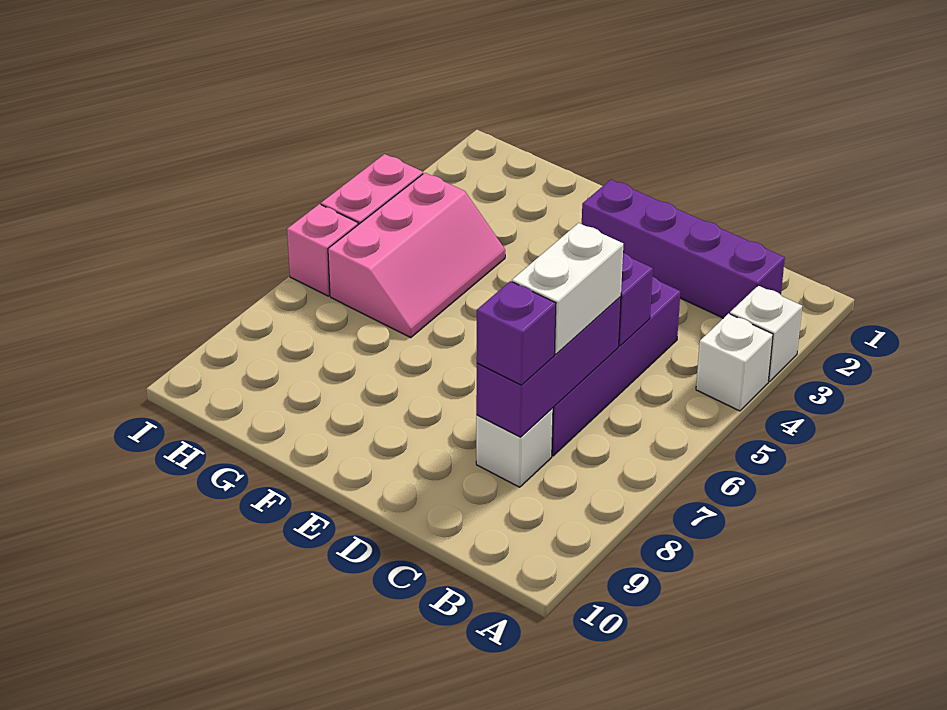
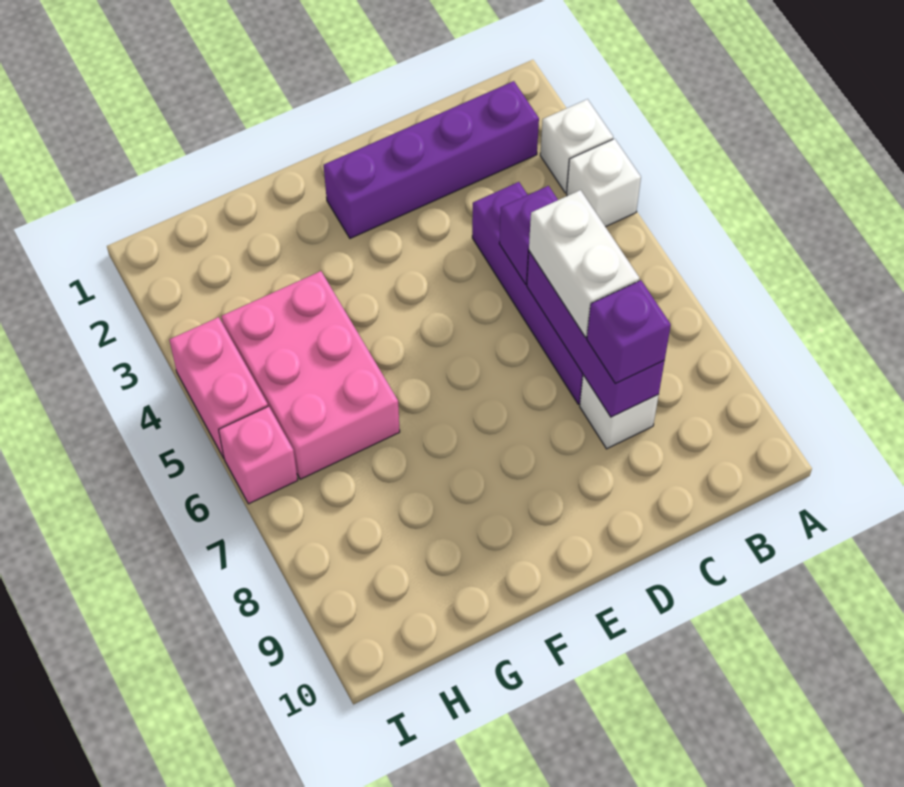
pink slope G4:H6 level 1 top H -> pink brick G4:H6 level 1

